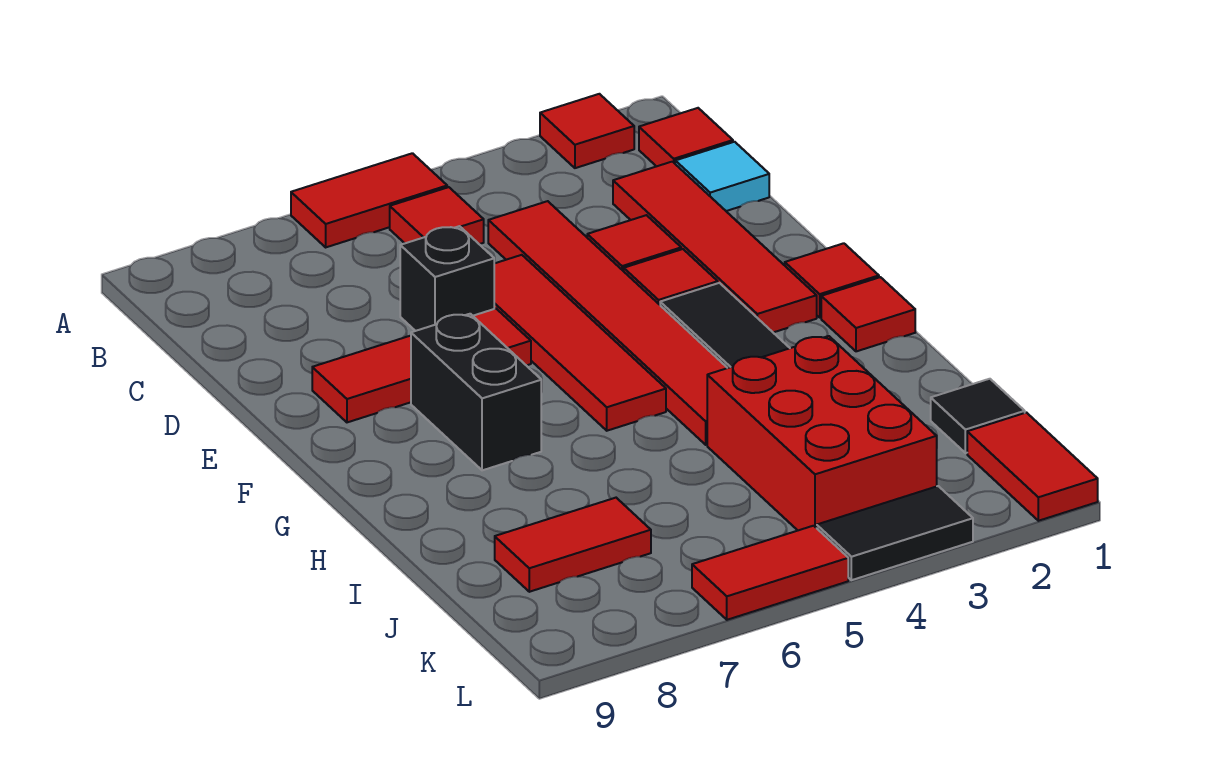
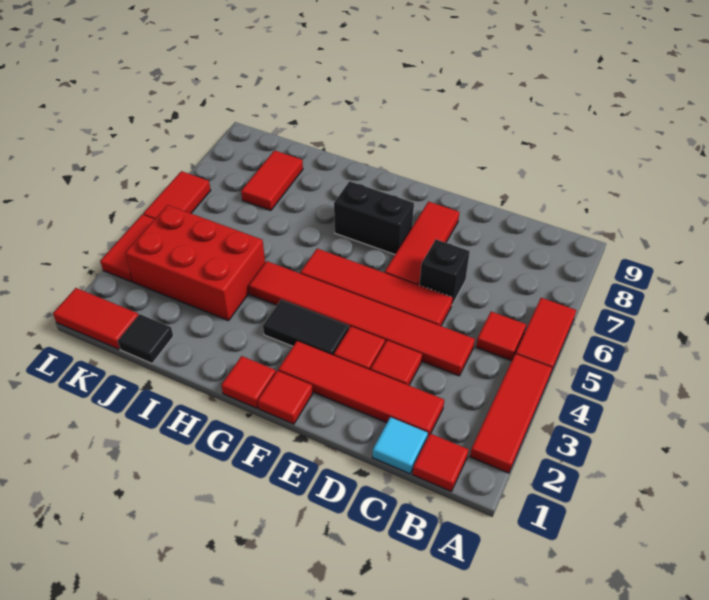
red tile A2 level 1 -> red tile A2:A4 level 1
black tile L3:L4 level 1 -> red tile L3:L4 level 1

